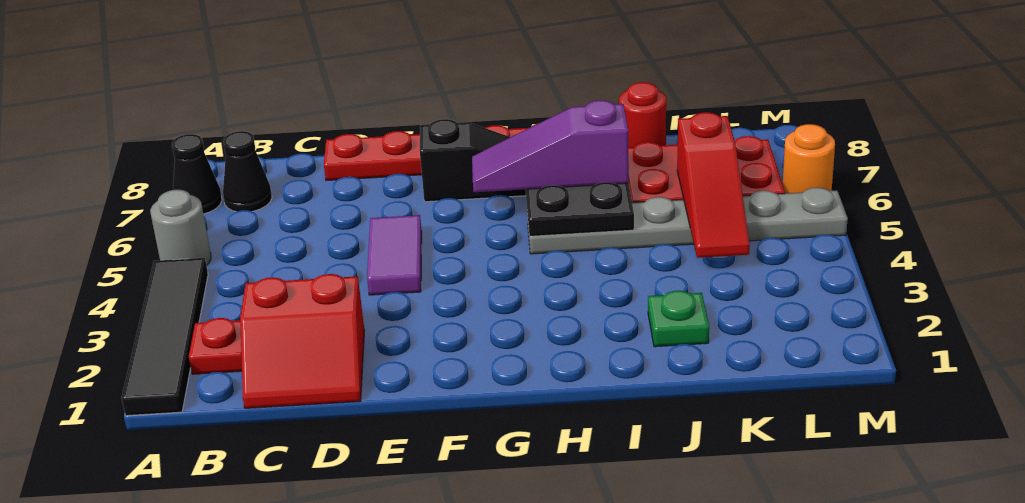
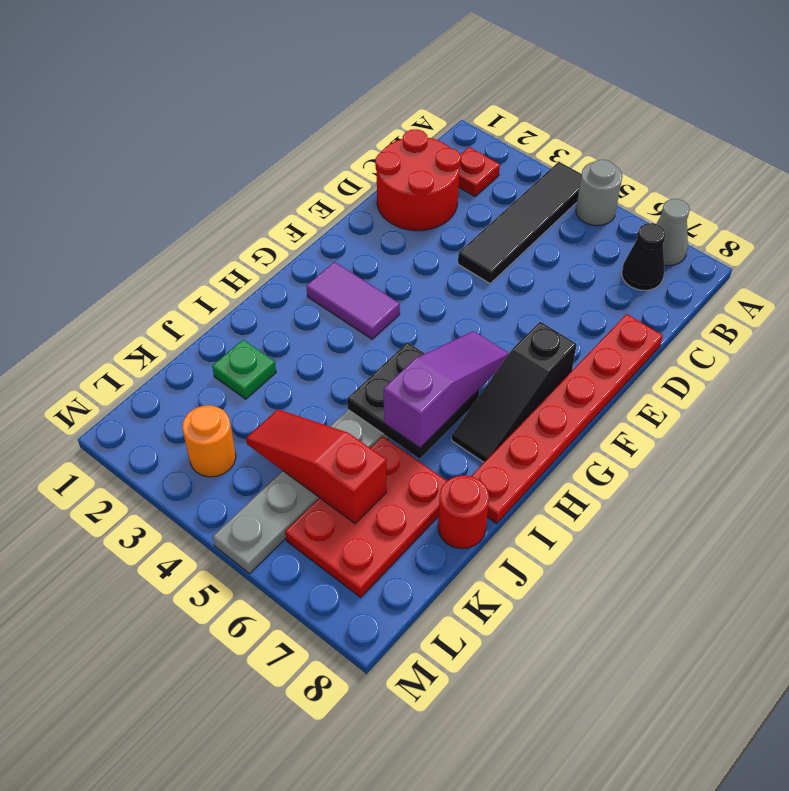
black tile A1:A4 level 1 -> black tile A4:D4 level 1
black cone A7 level 1 -> grey cone A7 level 1
red slope C1:D2 level 1 top 2 -> red round brick C1:D2 level 1
purple tile E4:E5 level 1 -> purple tile G2:G3 level 1
orange round brick M6 level 1 -> orange round brick L3 level 1

